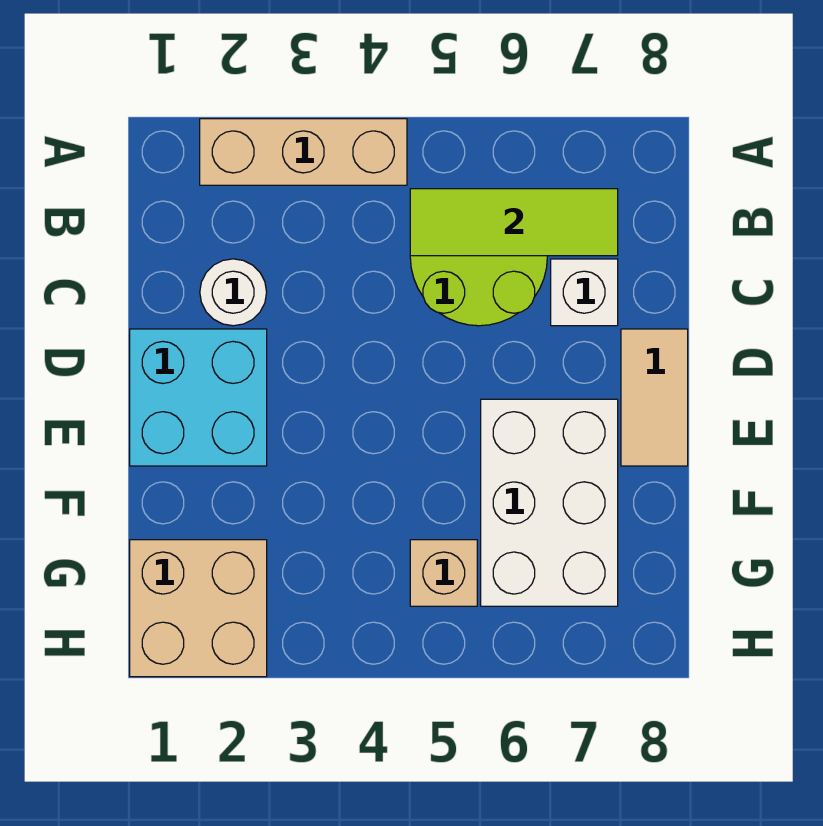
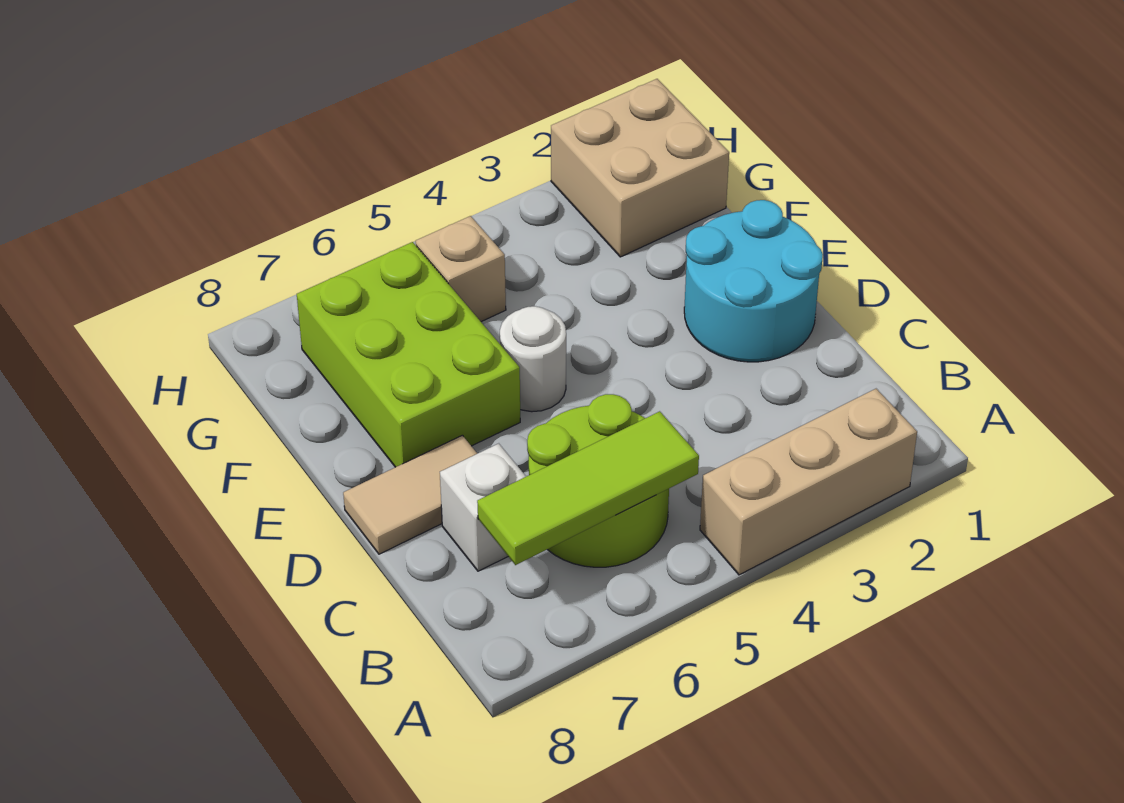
white round brick C2 level 1 -> white round brick E5 level 1
cyan brick D1:E2 level 1 -> cyan round brick D1:E2 level 1
tan tile D8:E8 level 1 -> tan tile D7:D8 level 1
white brick E6:G7 level 1 -> lime brick E6:G7 level 1

